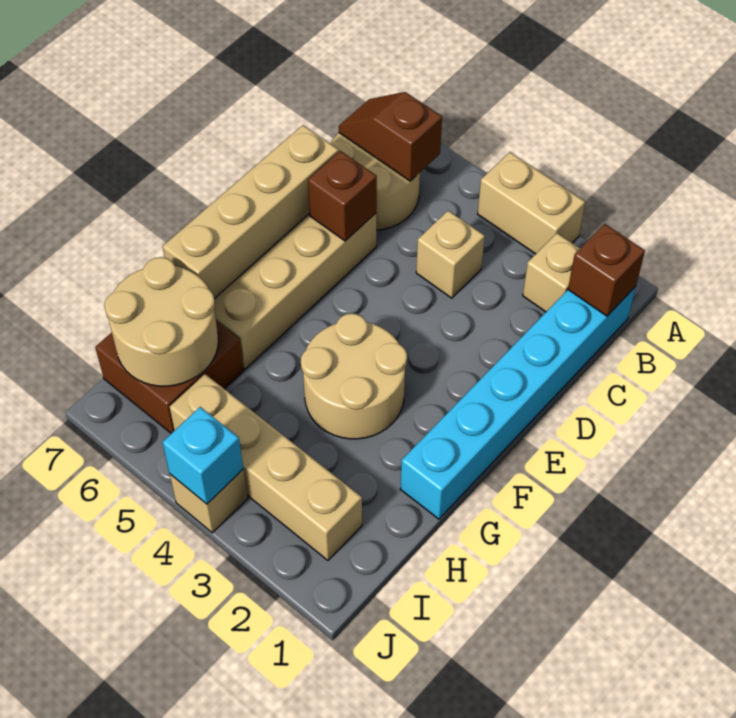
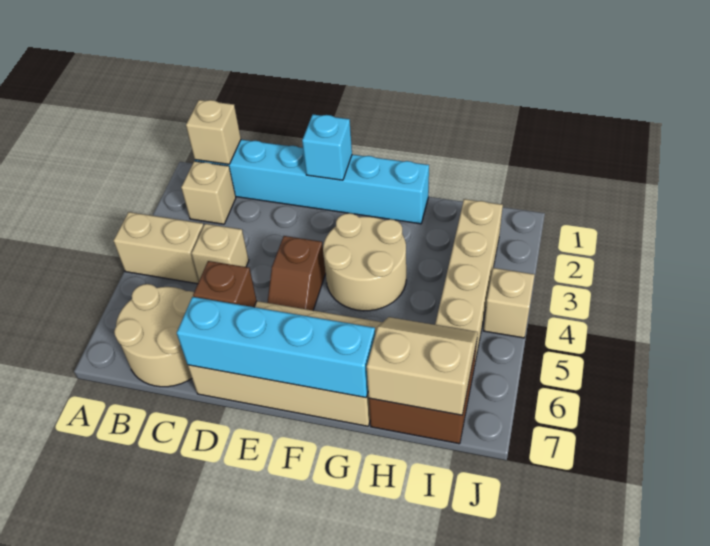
tan brick A3:A4 level 1 -> tan brick A4:B4 level 1
brown brick B1 level 2 -> tan brick B1 level 2
brown slope B6:B7 level 2 top 6 -> brown slope E4:E5 level 1 top 4
tan brick D7:G7 level 2 -> cyan brick D7:G7 level 2
tan round brick H6:I7 level 2 -> tan slope H6:I7 level 2 top 7
cyan brick J4 level 2 -> cyan brick E1 level 2

